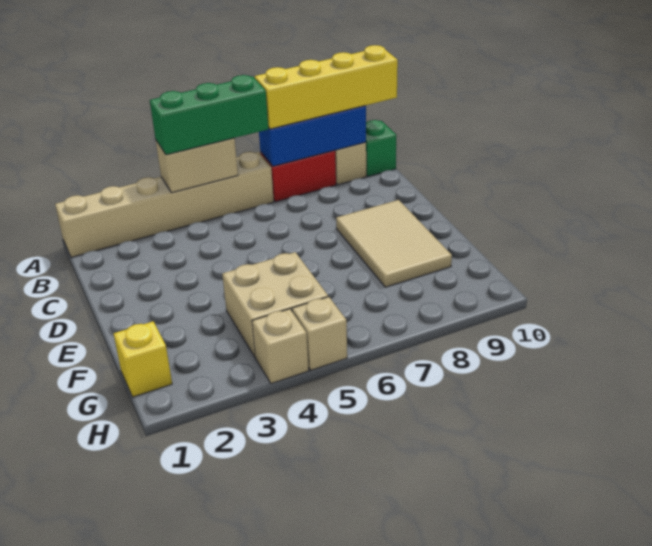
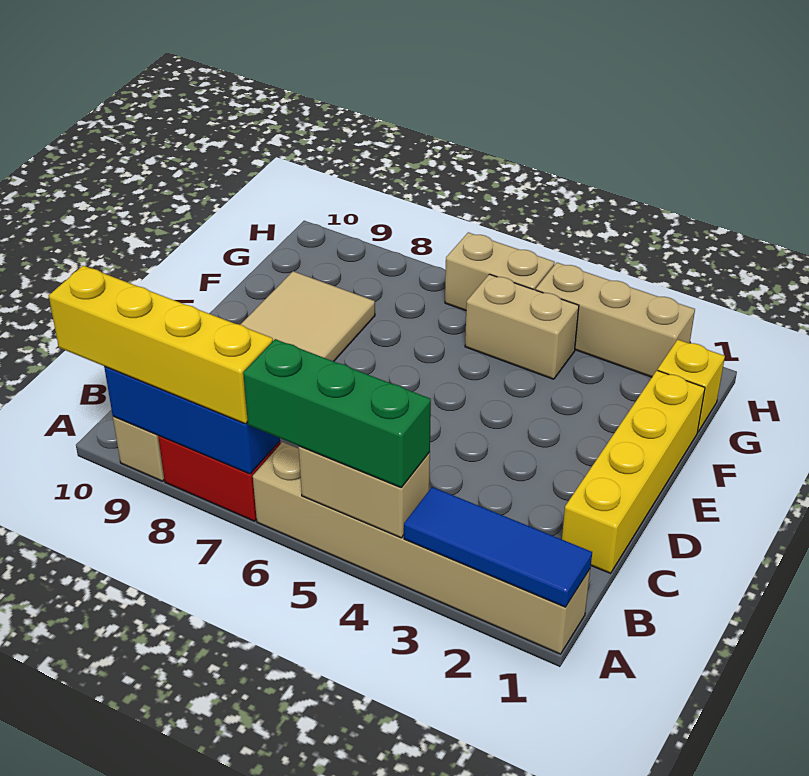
none -> blue tile A1:A3 level 2
green brick A10 level 1 -> none
none -> yellow brick C1:F1 level 1
tan brick F4:G5 level 1 -> tan brick G4:G5 level 1
tan brick H4 level 1 -> tan brick H2:H4 level 1
tan brick H5 level 1 -> tan brick H5:H6 level 1

